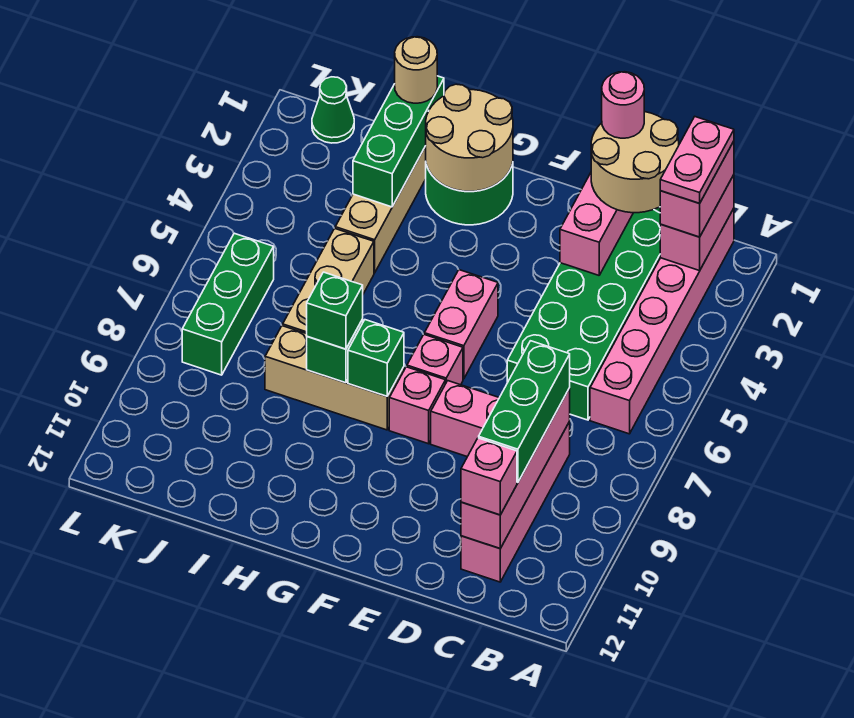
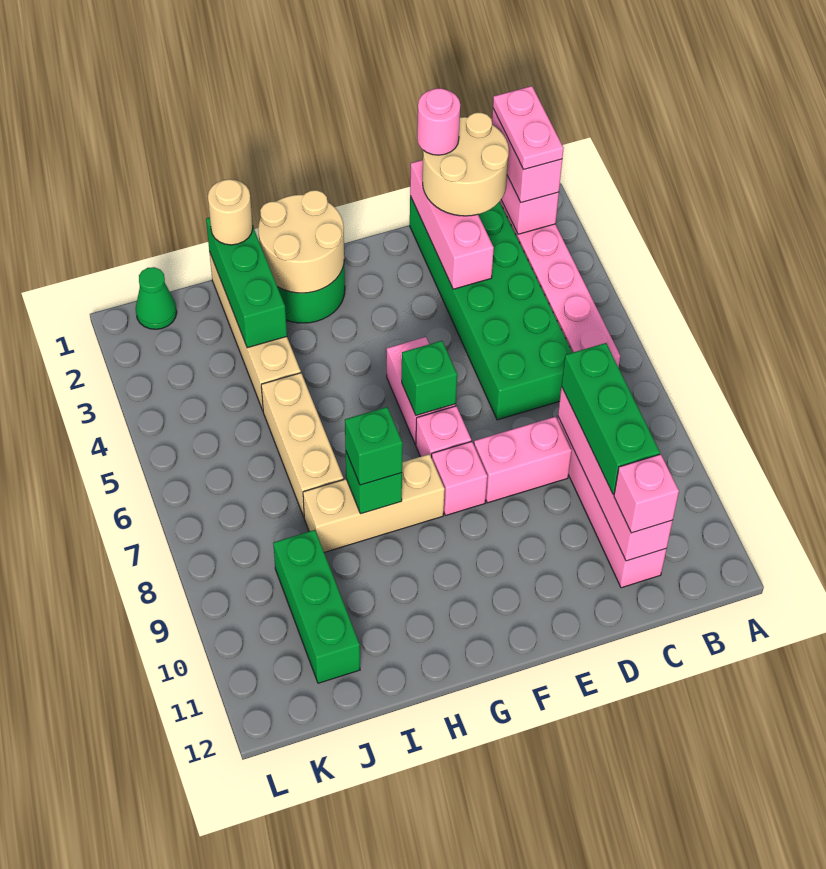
green brick G8 level 2 -> green brick F6 level 2
green brick K6:K8 level 1 -> green brick J9:J11 level 1

